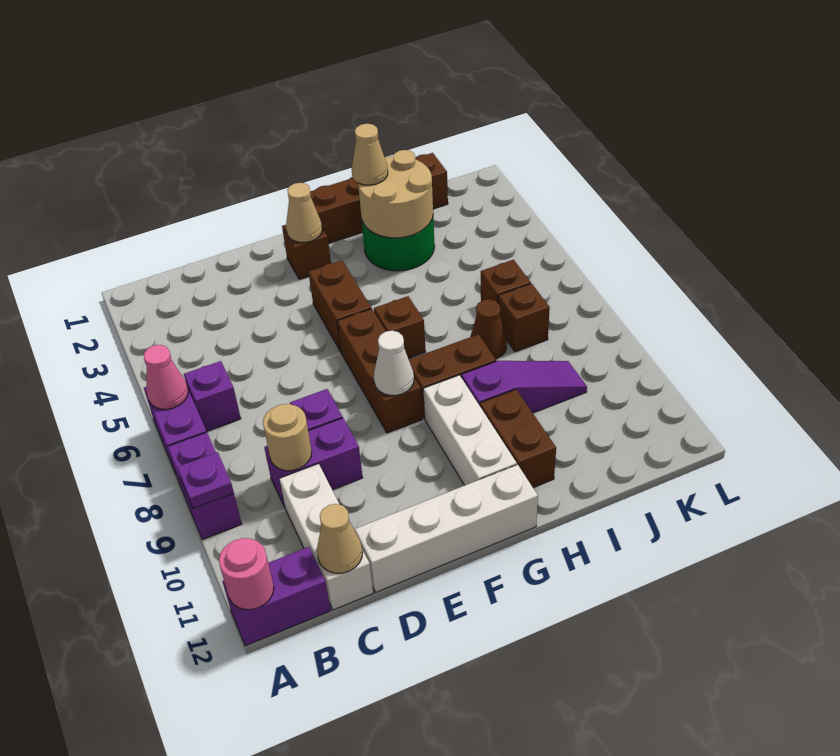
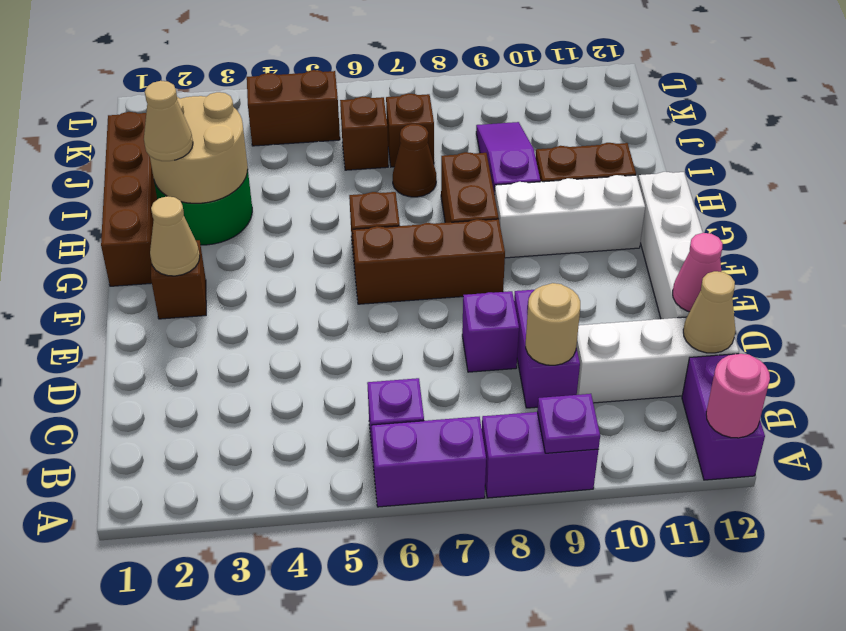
pink cone A6 level 2 -> pink cone D12 level 2
brown brick F4:F5 level 1 -> brown brick K4:K5 level 1
white cone F8 level 2 -> none

